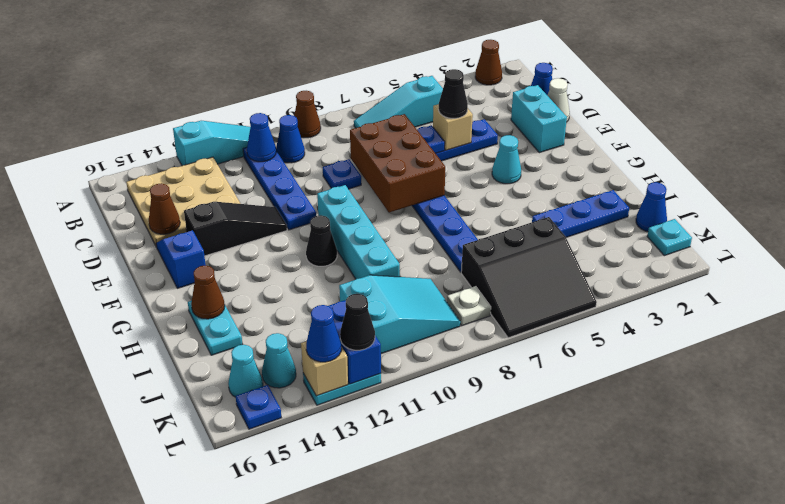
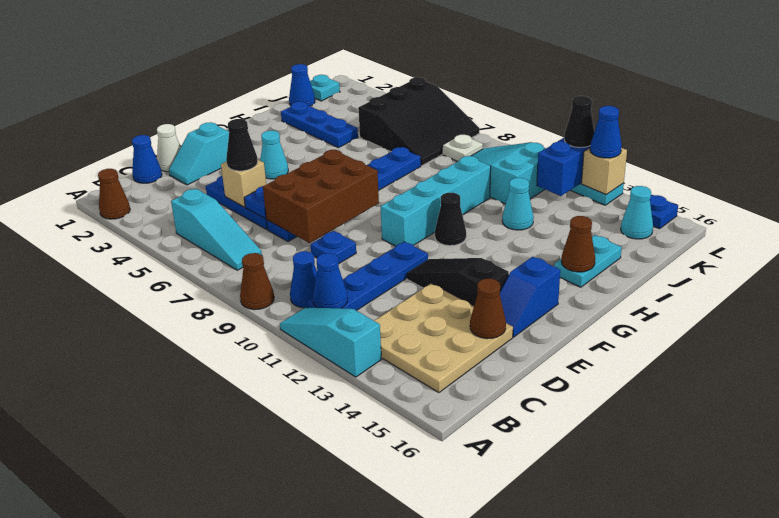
cyan brick D2:E2 level 1 -> cyan slope D2:E2 level 1 top E
black slope J5:L7 level 1 top J -> black slope J5:L7 level 1 top 5
cyan cone K14 level 1 -> cyan cone I12 level 1

